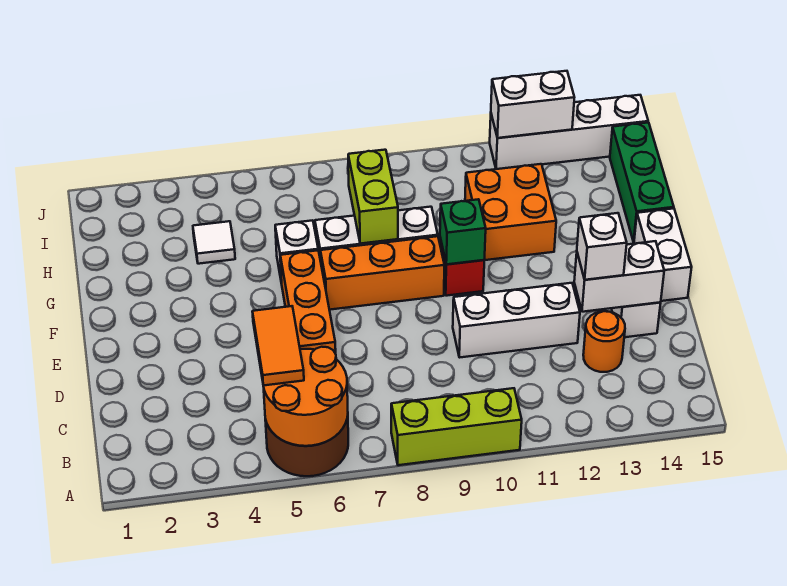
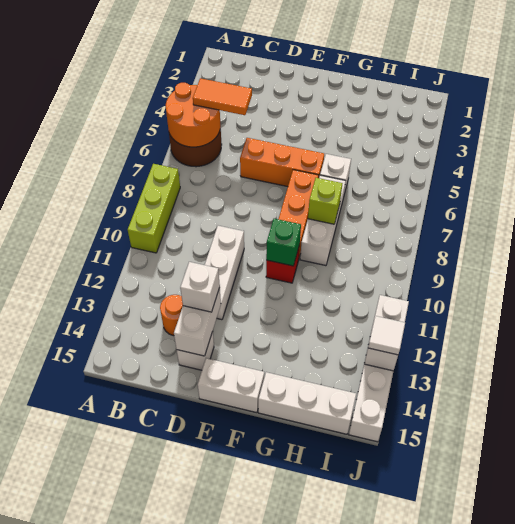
lime brick G8:H8 level 2 -> lime brick G8 level 2
orange brick G11:H12 level 1 -> none
green brick G15:I15 level 1 -> white brick G15:I15 level 1
white tile H4 level 1 -> white tile J13 level 3

